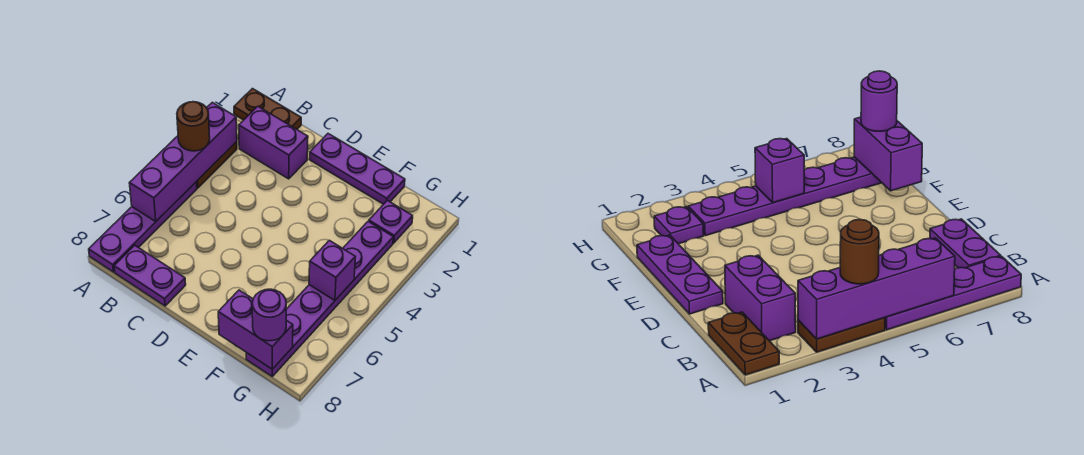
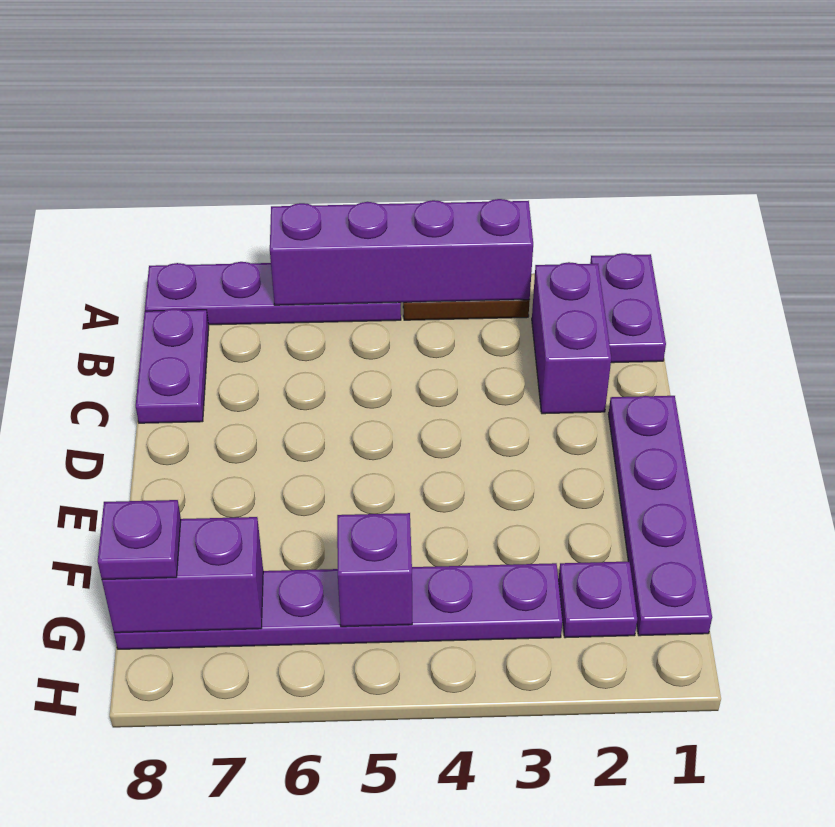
brown plate A1:B1 level 1 -> purple plate A1:B1 level 1
brown round brick A4 level 3 -> none
purple plate D1:F1 level 1 -> purple plate D1:G1 level 1
purple brick F8:G8 level 2 -> purple brick G7:G8 level 2
purple round brick G8 level 3 -> purple plate G8 level 3

